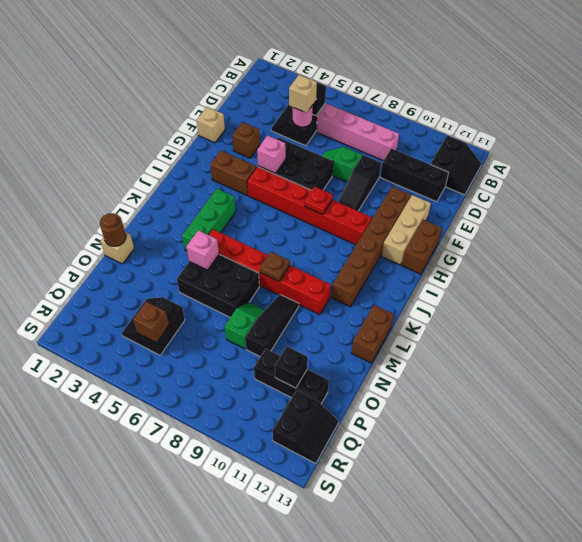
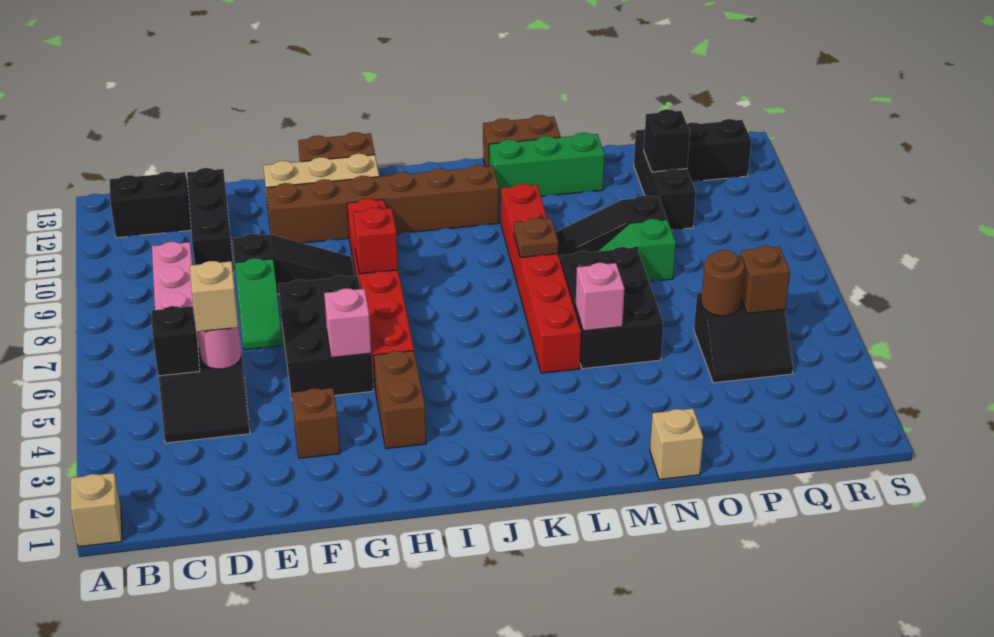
tan brick F1 level 1 -> tan brick A1 level 1
red plate H8 level 2 -> red brick H8 level 2
green brick J4:L4 level 1 -> green brick L12:N12 level 1
brown round brick N1 level 2 -> brown round brick P5 level 2

